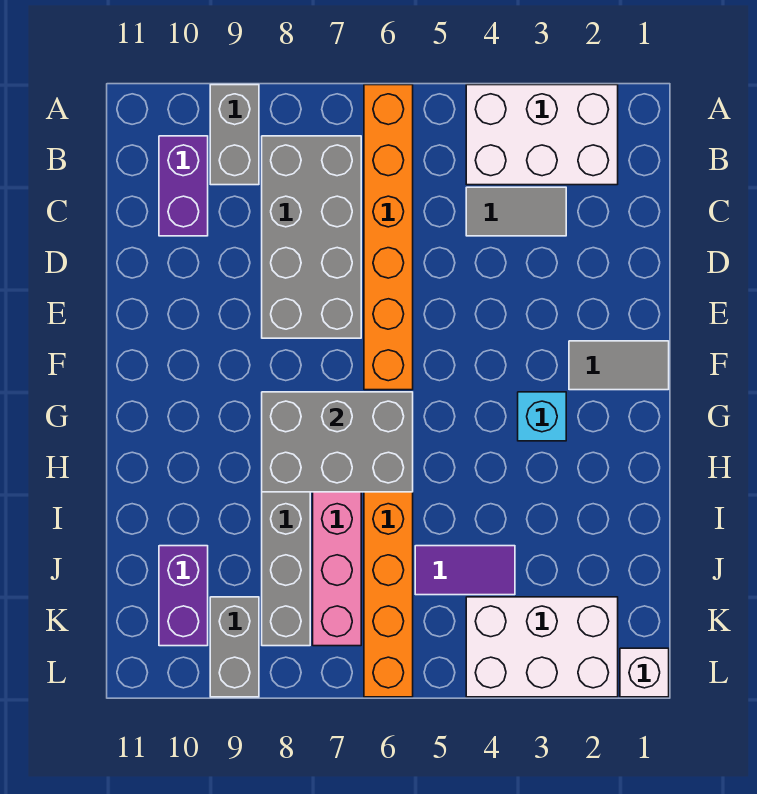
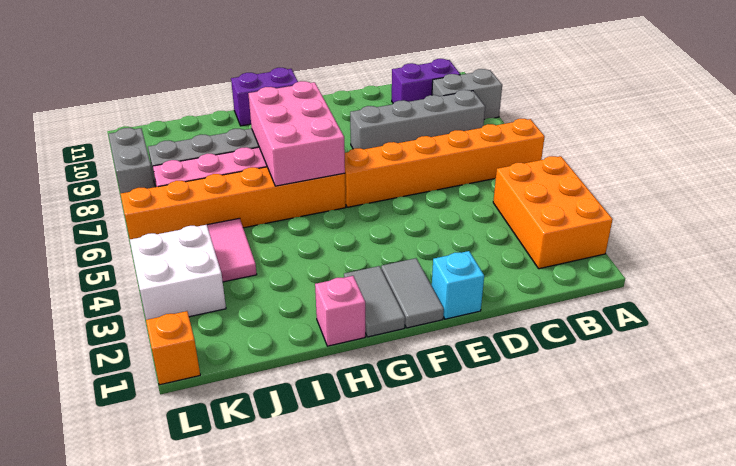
white brick A2:B4 level 1 -> orange brick A2:B4 level 1
grey brick B7:E8 level 1 -> grey brick B8:E8 level 1
grey tile C3:C4 level 1 -> grey tile G1:G2 level 1
cyan brick G3 level 1 -> cyan brick E1 level 1
grey brick G6:H8 level 2 -> pink brick G6:H8 level 2
none -> pink brick H1 level 1
purple tile J4:J5 level 1 -> pink tile J4:J5 level 1
purple brick J10:K10 level 1 -> purple brick G11:H11 level 1
white brick K2:L4 level 1 -> white brick K3:L4 level 1
grey brick K9:L9 level 1 -> grey brick L8:L9 level 1
white brick L1 level 1 -> orange brick L1 level 1

